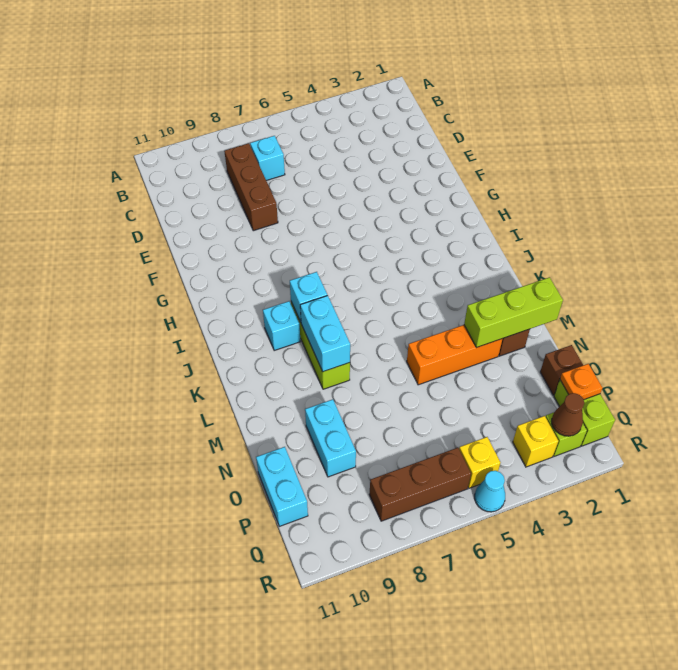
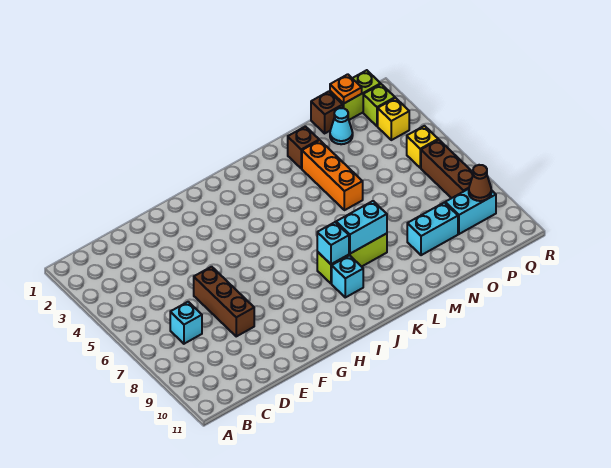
brown brick C8:E8 level 1 -> brown brick E6:E8 level 1
lime brick M1:M3 level 2 -> none
cyan brick O11:P11 level 1 -> cyan brick P9:Q9 level 1
brown cone Q2 level 2 -> brown cone Q9 level 2
cyan cone R5 level 1 -> cyan cone O2 level 1

